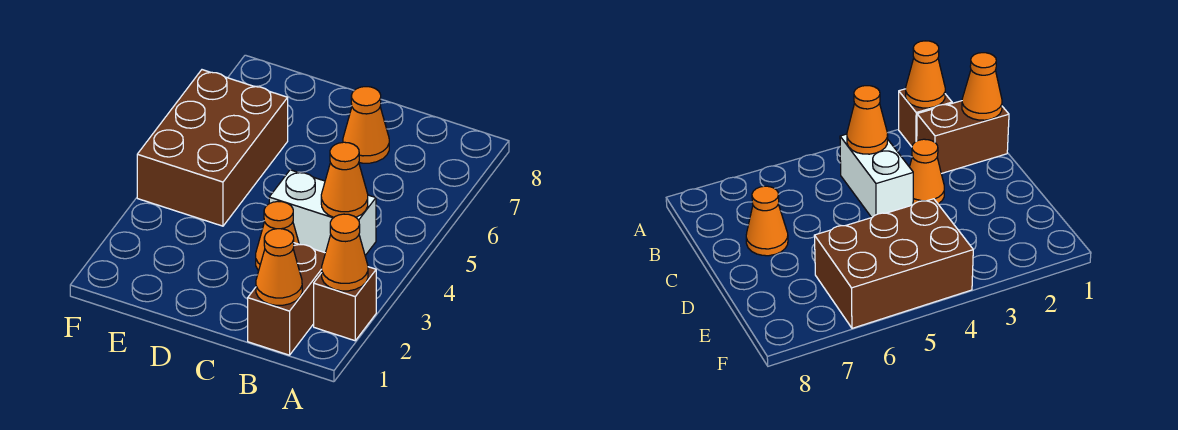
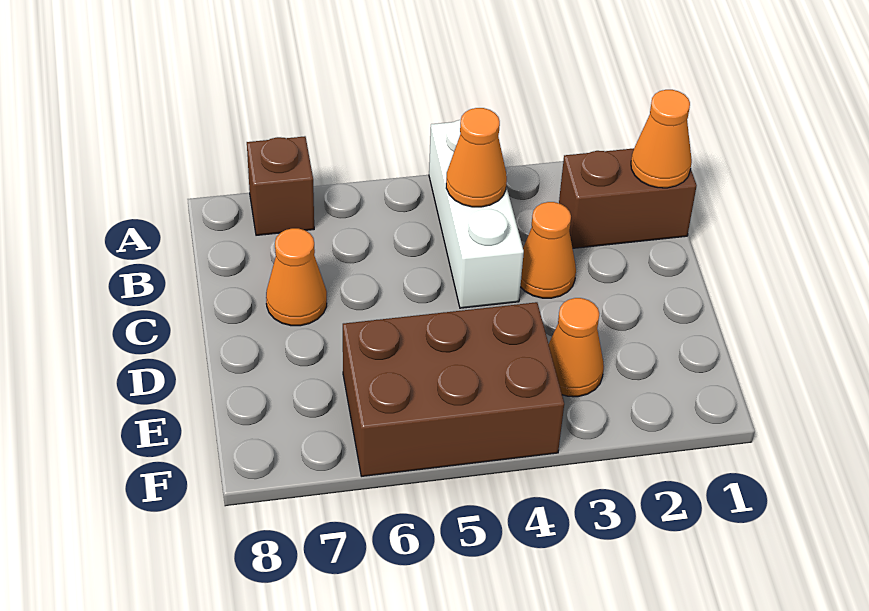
brown brick A2 level 1 -> brown brick A7 level 1
orange cone A2 level 2 -> orange cone E3 level 1
white brick B4:C4 level 1 -> white brick A4:C4 level 1

